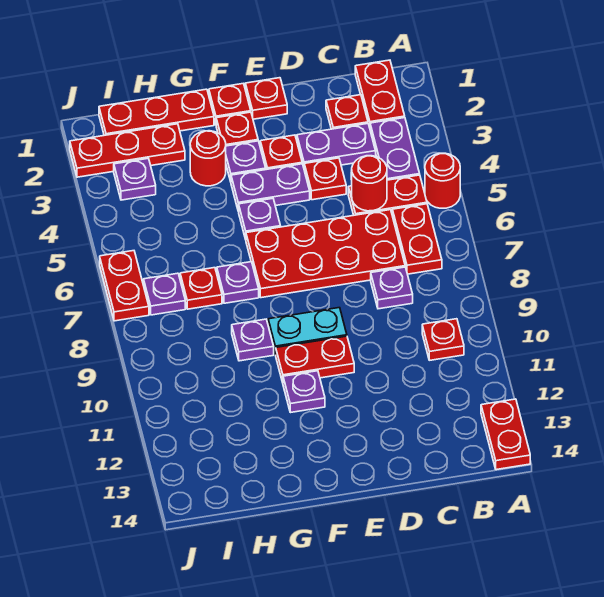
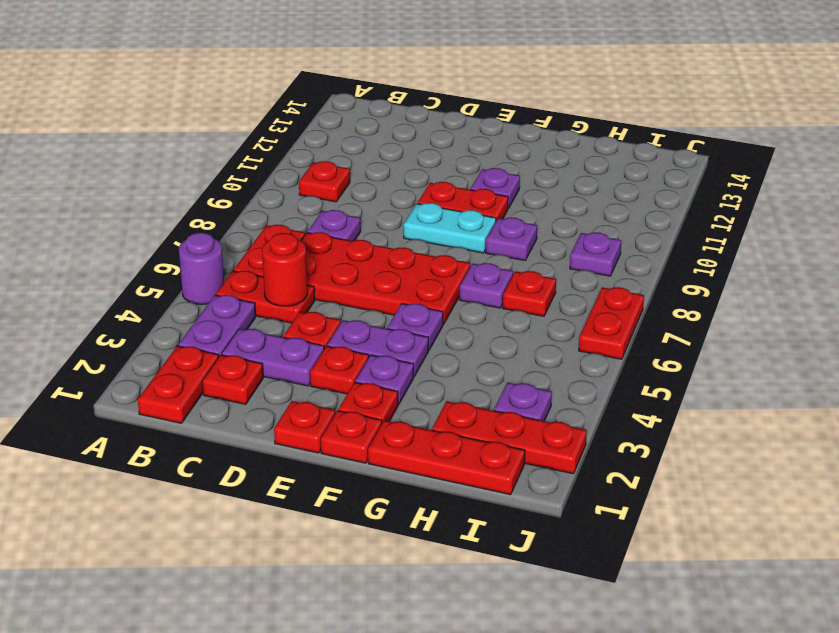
red round brick A5 level 1 -> purple round brick A5 level 1
red plate A13:A14 level 1 -> none
red round brick G3 level 1 -> none
purple plate I7 level 1 -> purple plate I9 level 1

